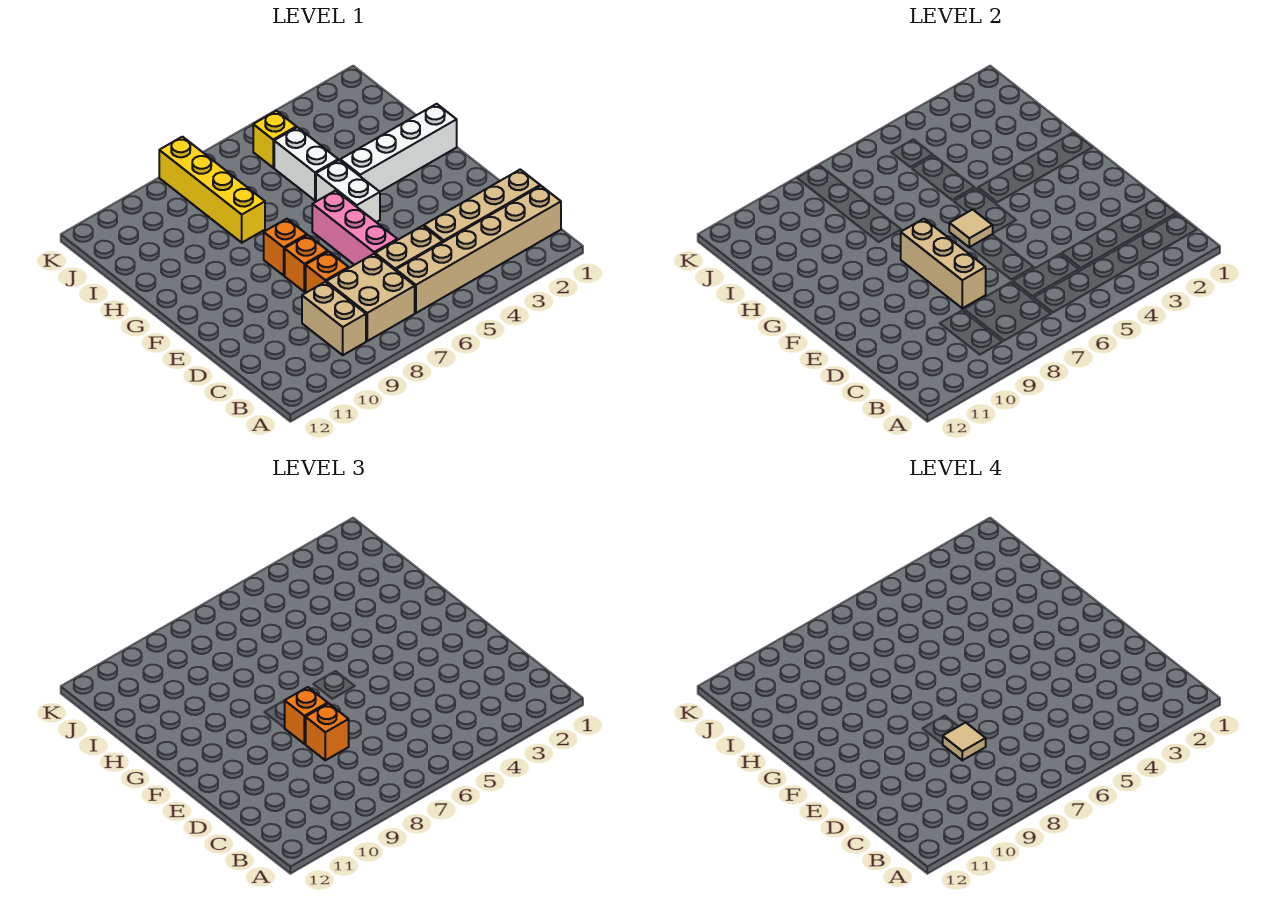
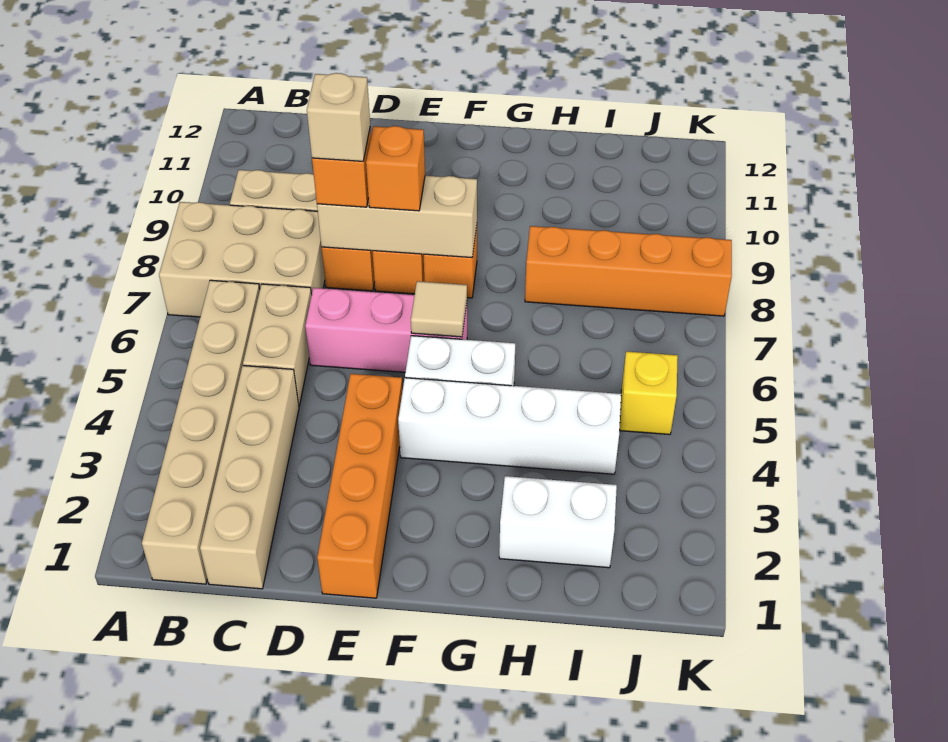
tan brick B7:C8 level 1 -> tan brick A7:C8 level 1
tan tile D8 level 4 -> tan brick D8 level 4
none -> orange brick E1:E4 level 1
white brick G1:G4 level 1 -> white brick F4:I4 level 1
white brick H5:I5 level 1 -> white brick H2:I2 level 1
yellow brick H8:K8 level 1 -> orange brick H8:K8 level 1

